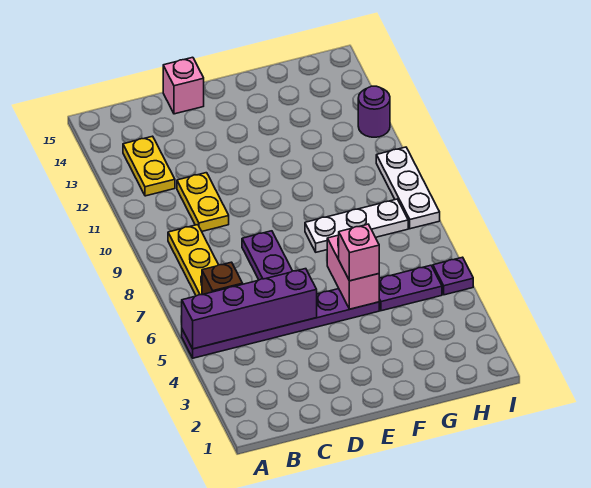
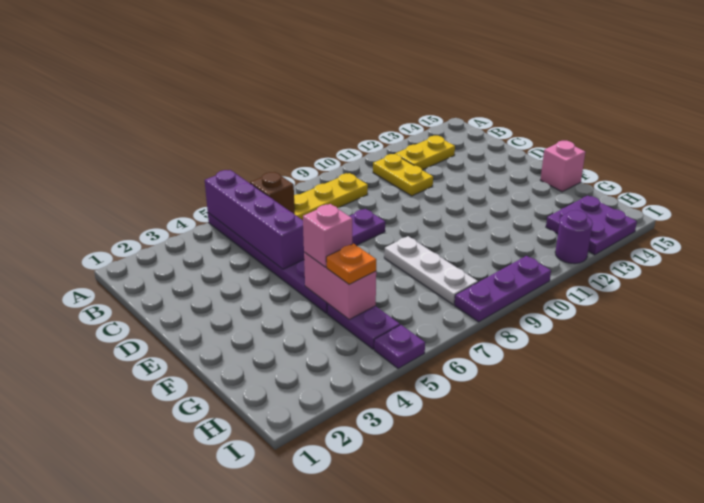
yellow plate C10:C11 level 1 -> yellow plate B11:C11 level 1
pink brick D15 level 1 -> pink brick F15 level 1
pink brick F5:F6 level 2 -> pink brick F5:G5 level 2
none -> orange plate G5 level 3
none -> purple plate H13:I14 level 1
white plate I8:I10 level 1 -> purple plate I8:I10 level 1

